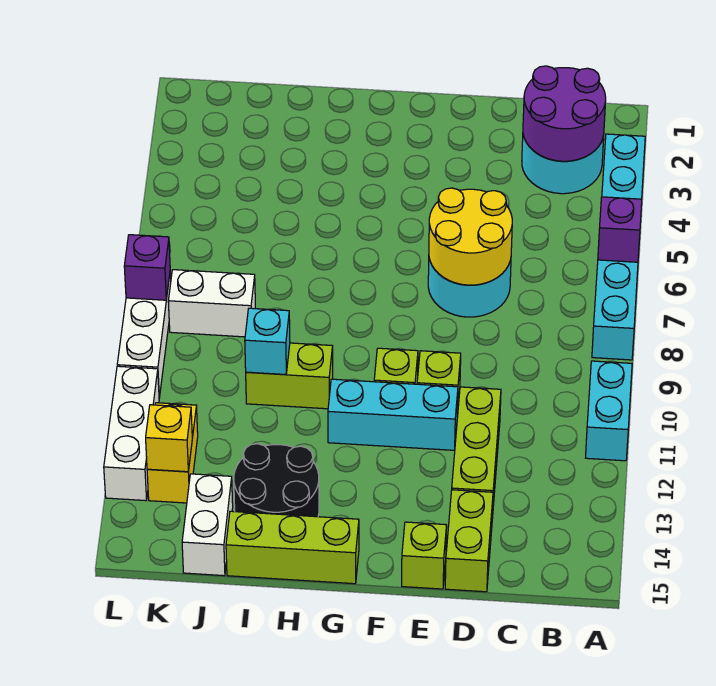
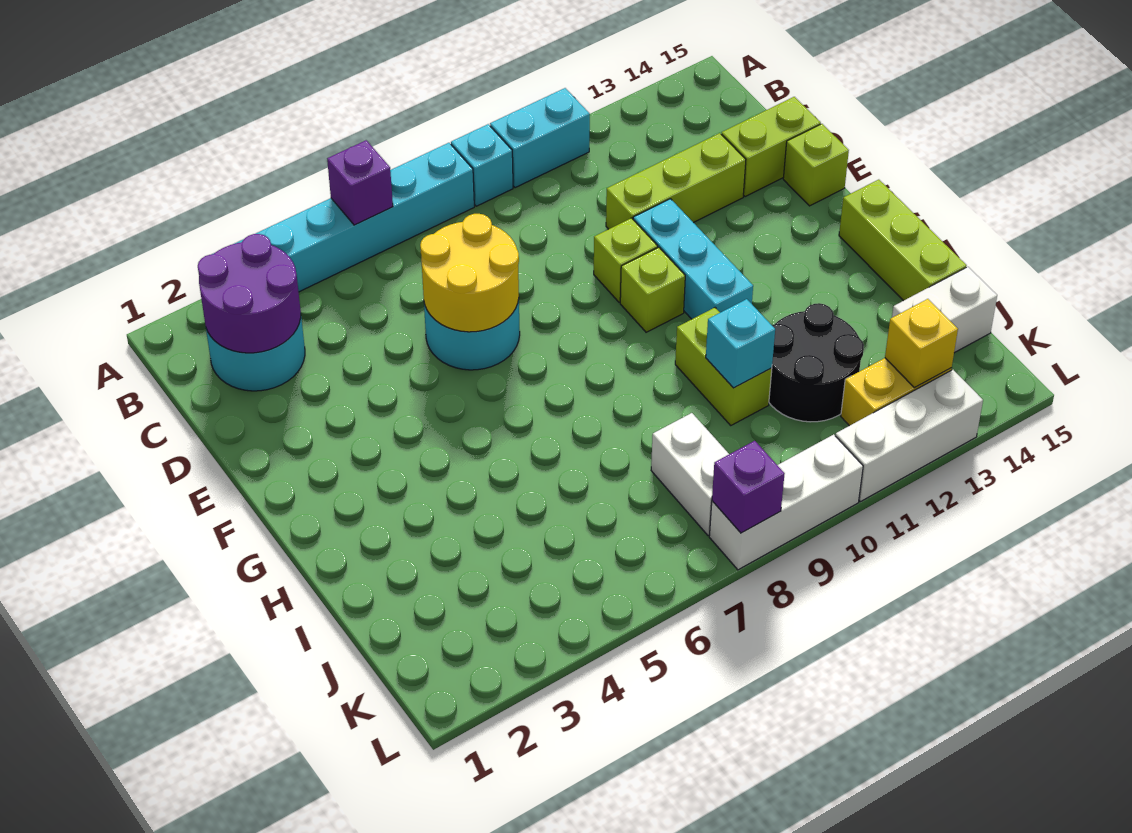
none -> cyan brick A9 level 1
black round brick H13:I14 level 1 -> black round brick I11:J12 level 1

